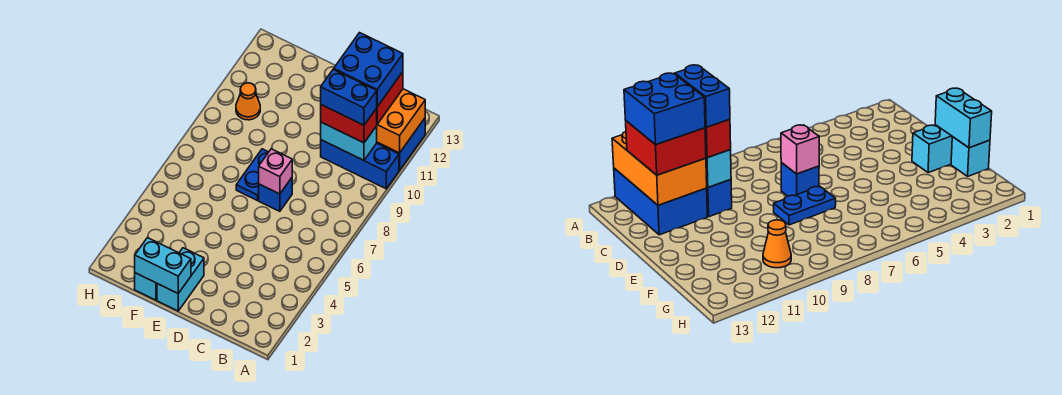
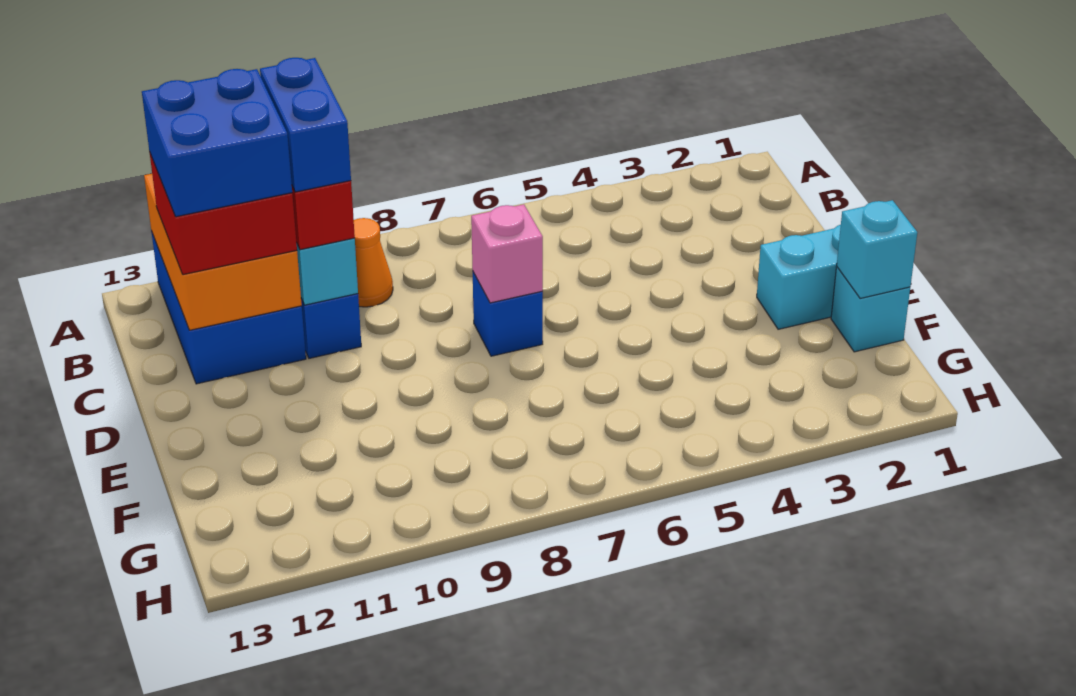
cyan brick E1:F1 level 2 -> cyan brick F1 level 2
blue plate E7:E8 level 1 -> none
orange cone G10 level 1 -> orange cone B9 level 1

